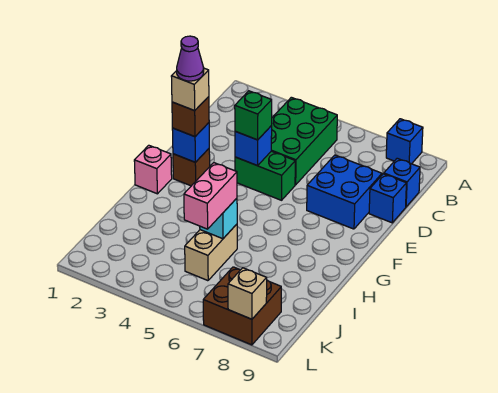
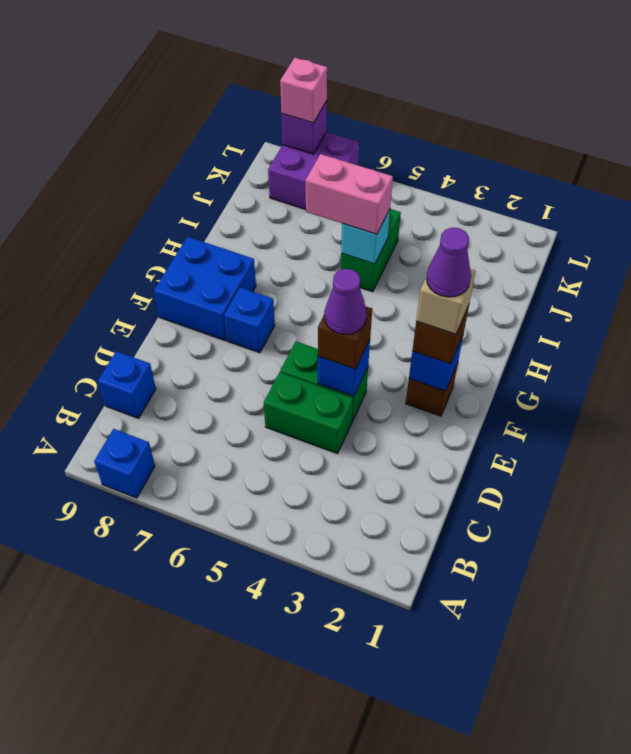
green brick B4:D5 level 1 -> green brick D4:D5 level 1
blue brick D7:E8 level 1 -> blue brick F8:G9 level 1
blue brick D9 level 1 -> blue brick F7 level 1
green brick E4 level 3 -> brown brick E4 level 3
none -> purple cone E4 level 4
pink brick G1 level 1 -> pink brick L8 level 3
tan brick I5:J5 level 1 -> green brick I5:J5 level 1
pink brick I5:J5 level 3 -> pink brick I5:I6 level 3
brown brick K7:L8 level 1 -> purple brick K7:L8 level 1
tan brick L8 level 2 -> purple brick L8 level 2

